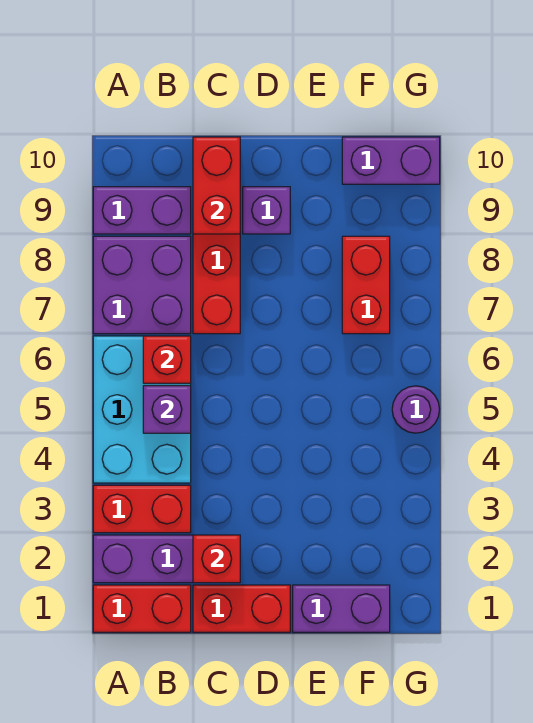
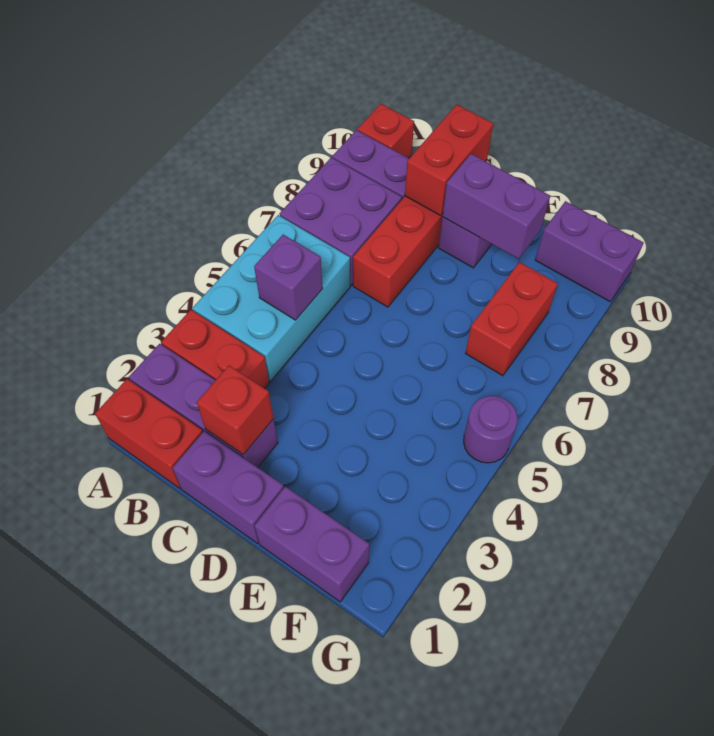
red brick B6 level 2 -> red brick A10 level 1
red brick C1:D1 level 1 -> purple brick C1:D1 level 1
none -> purple brick D9:E9 level 2

